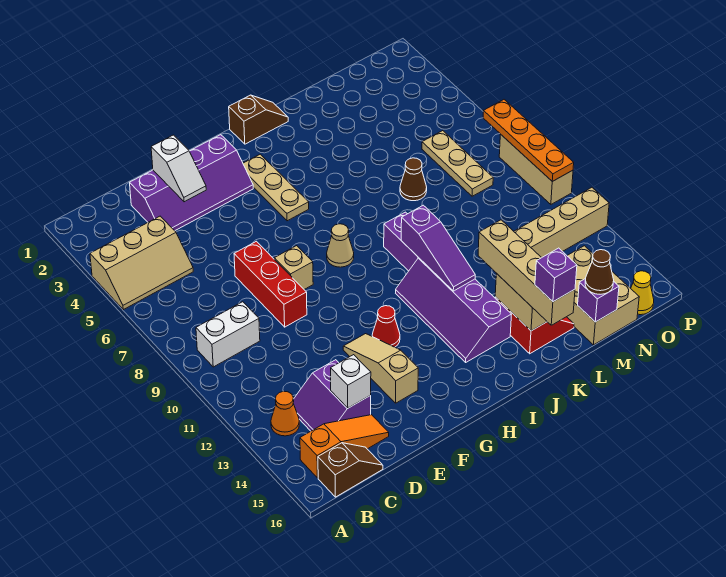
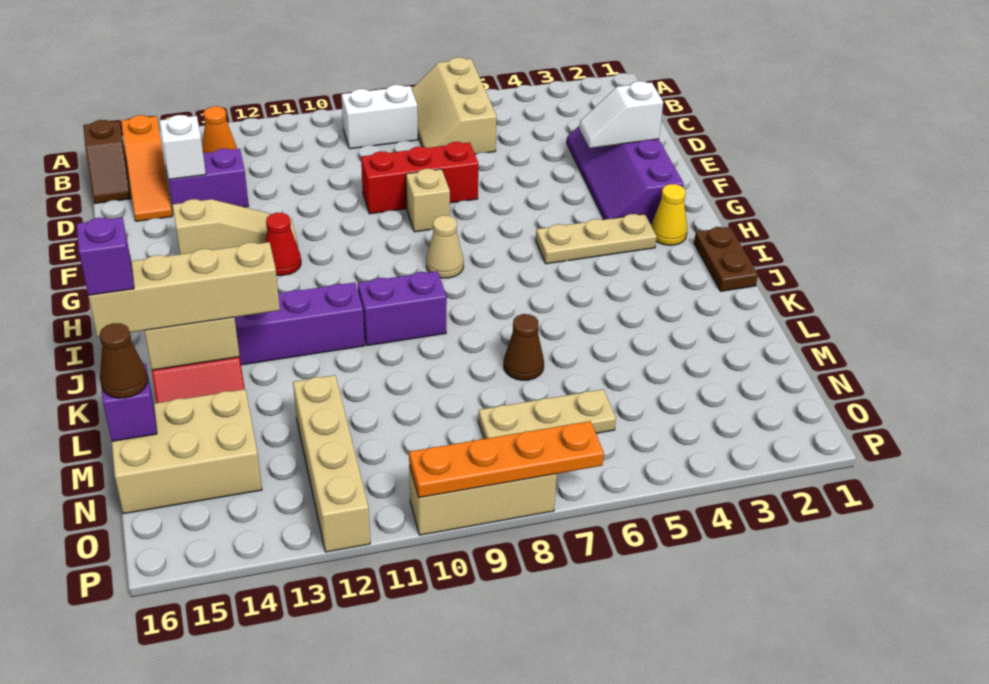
tan slope A4:C5 level 1 top 4 -> tan slope A6:C7 level 1 top 6
white brick B9:C9 level 1 -> white brick B8:B9 level 1
brown slope I1:J1 level 1 top I -> brown plate I1:J1 level 1
purple slope J10:J12 level 2 top 10 -> none
yellow cone O16 level 1 -> yellow cone H2 level 1

